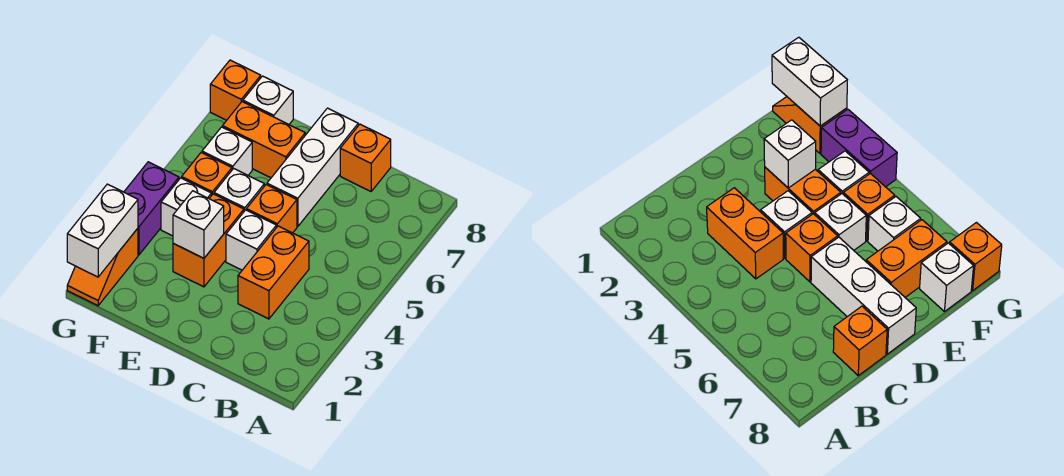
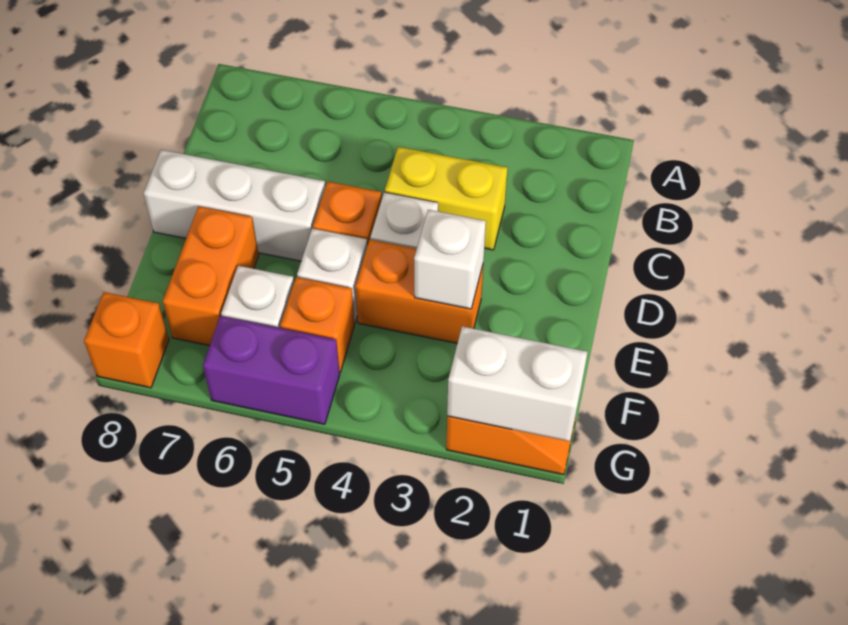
orange brick C3:C4 level 1 -> yellow brick C3:C4 level 1
orange brick C8 level 1 -> none
white brick F4 level 1 -> none
white brick F8 level 1 -> none
purple brick G3:G4 level 1 -> purple brick G5:G6 level 1

